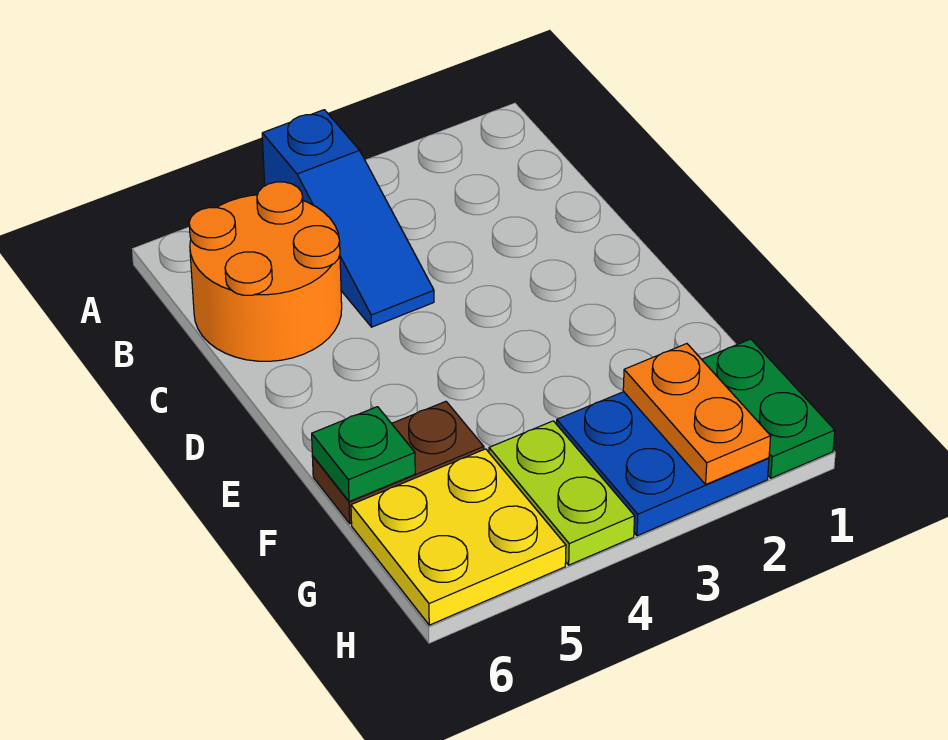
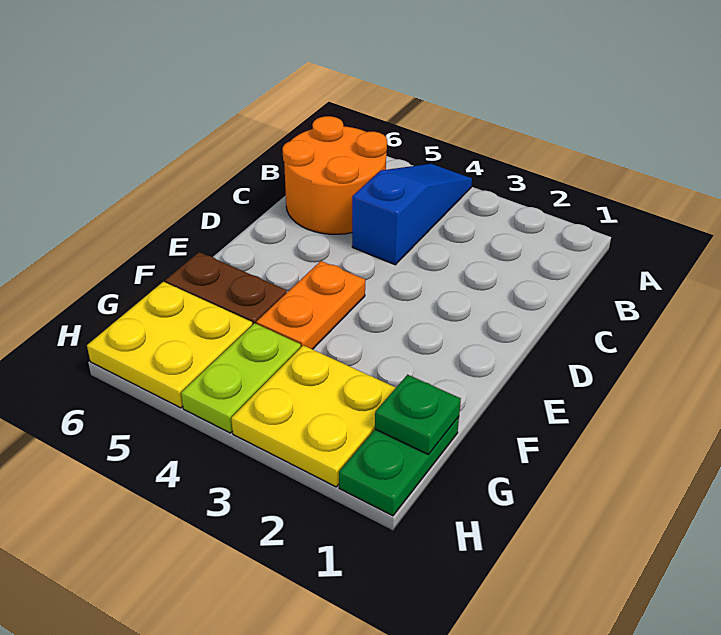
blue slope A4:C4 level 1 top A -> blue slope A4:C4 level 1 top C
green plate F6 level 2 -> green plate G1 level 2
blue plate G2:H3 level 1 -> yellow plate G2:H3 level 1
orange plate G2:H2 level 2 -> orange plate E4:F4 level 1

